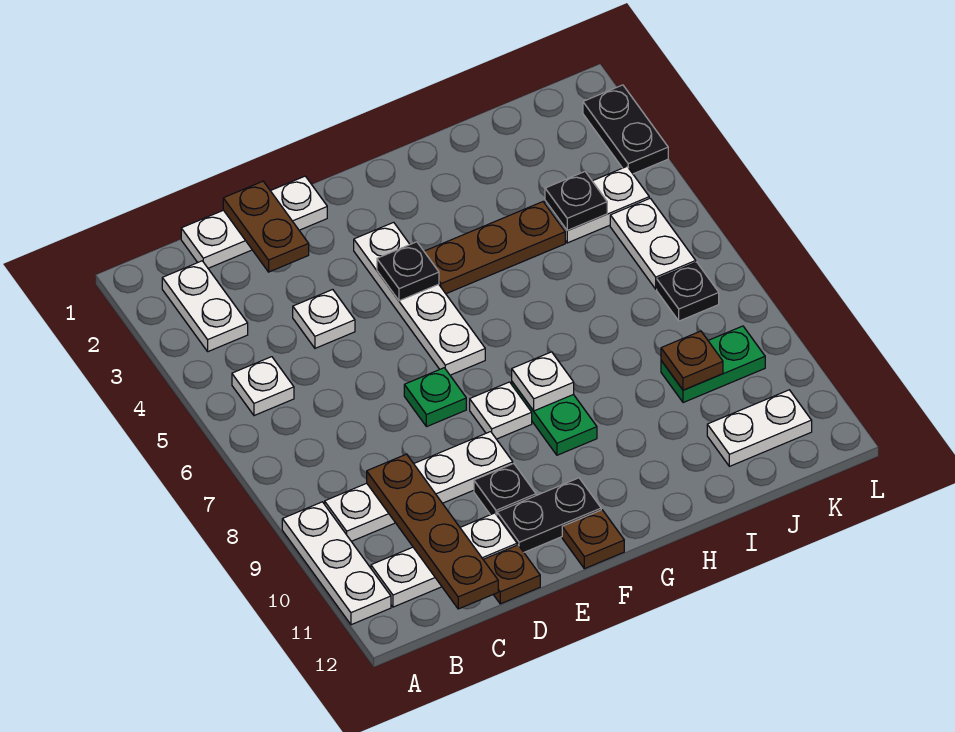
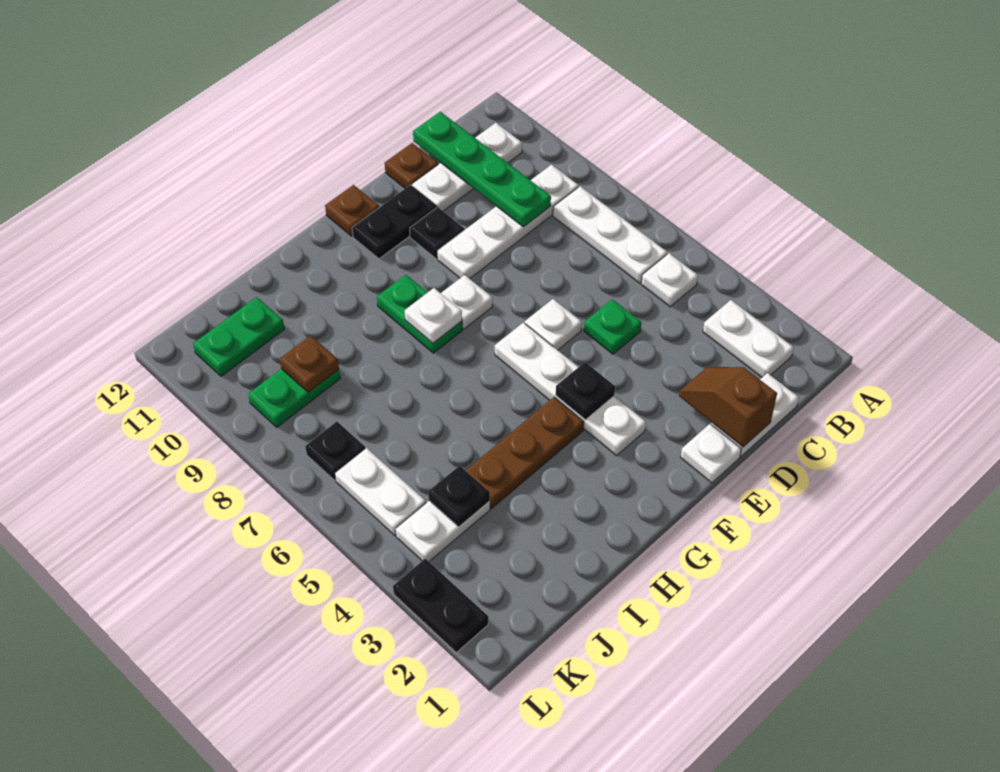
white plate A9:A11 level 1 -> white plate B6:B8 level 1
brown plate C9:C12 level 2 -> green plate C9:C12 level 2
brown plate D1:D2 level 2 -> brown slope D1:D2 level 2 top 1
white plate D4 level 1 -> white plate E6 level 1
green plate E7 level 1 -> green plate D5 level 1
white plate J11:K11 level 1 -> green plate J11:K11 level 1

